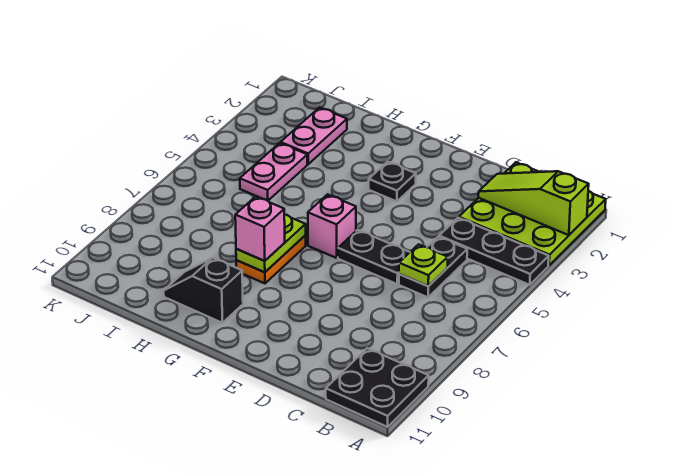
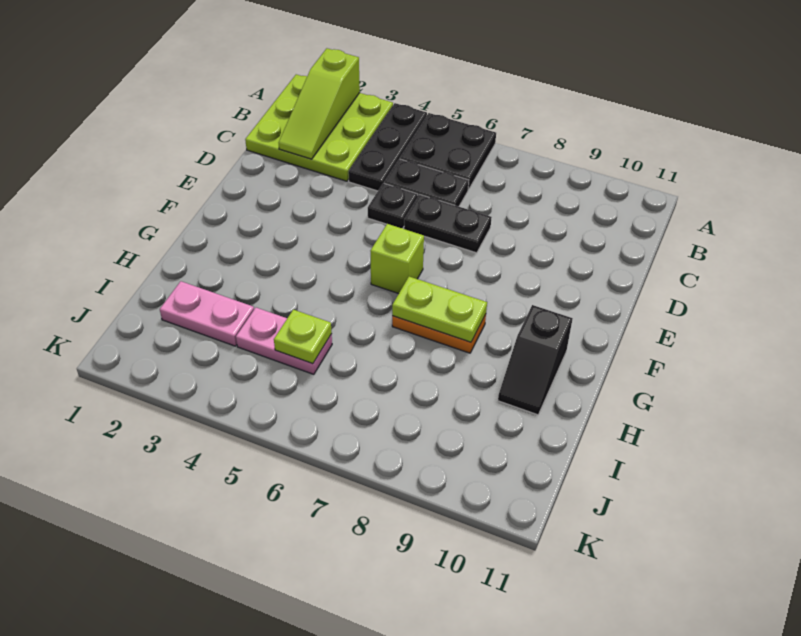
black plate A10:B11 level 1 -> black plate A5:B6 level 1
lime plate C6 level 2 -> lime plate I5 level 2
black plate D6:E6 level 1 -> black plate D6:D7 level 1
black plate F3 level 1 -> black plate D5 level 1
pink brick F6 level 1 -> lime brick F6 level 1
pink brick G8 level 3 -> none

